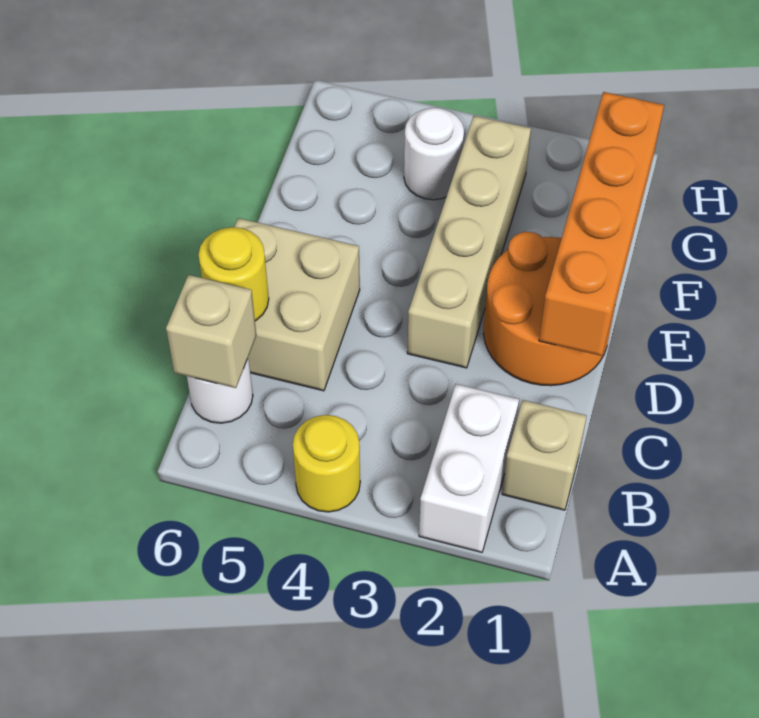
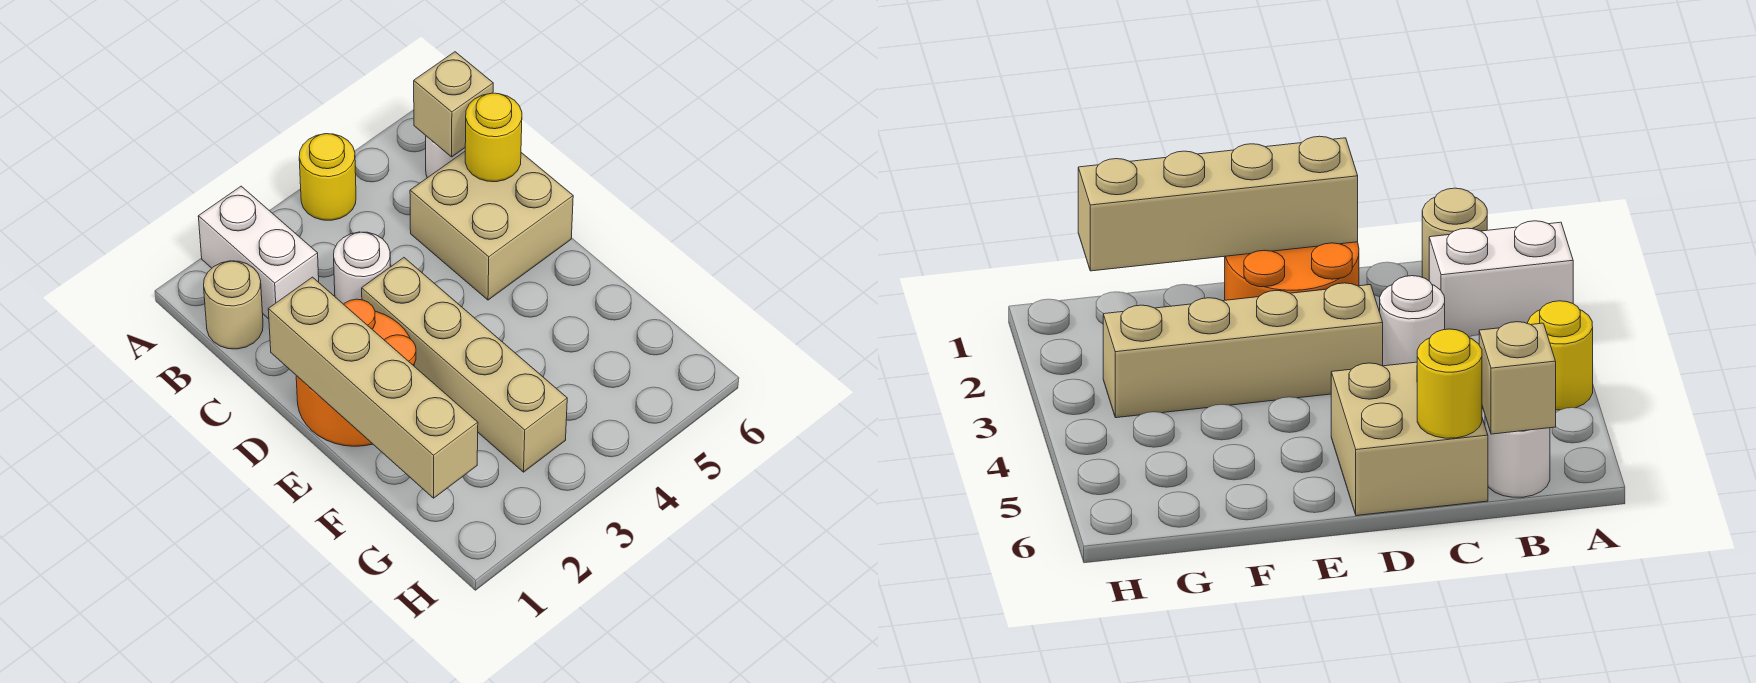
tan brick B1 level 1 -> tan round brick B1 level 1
orange brick D1:G1 level 2 -> tan brick D1:G1 level 2
white round brick G4 level 1 -> white round brick C3 level 1

